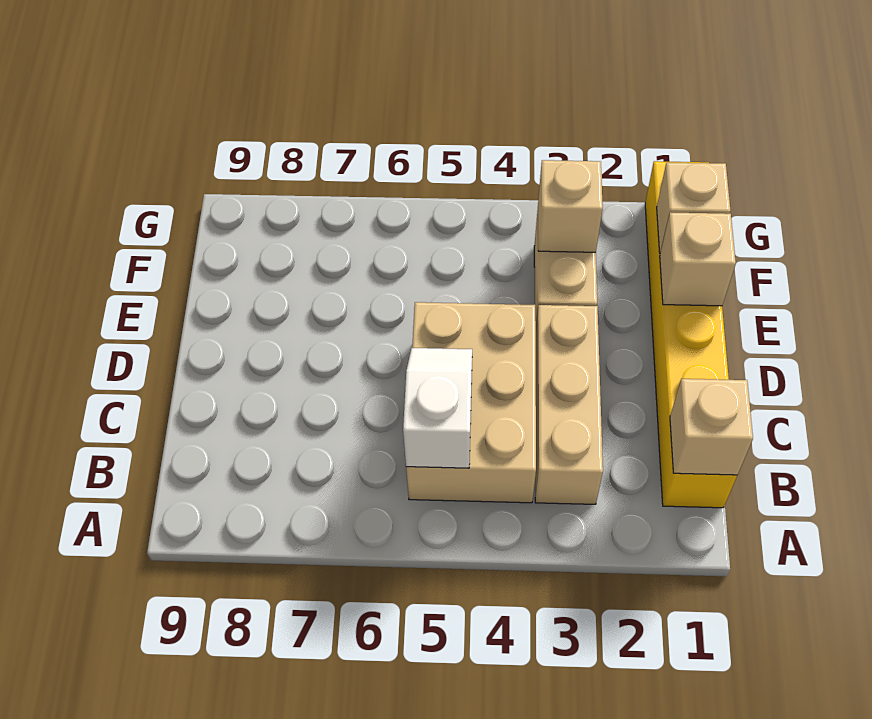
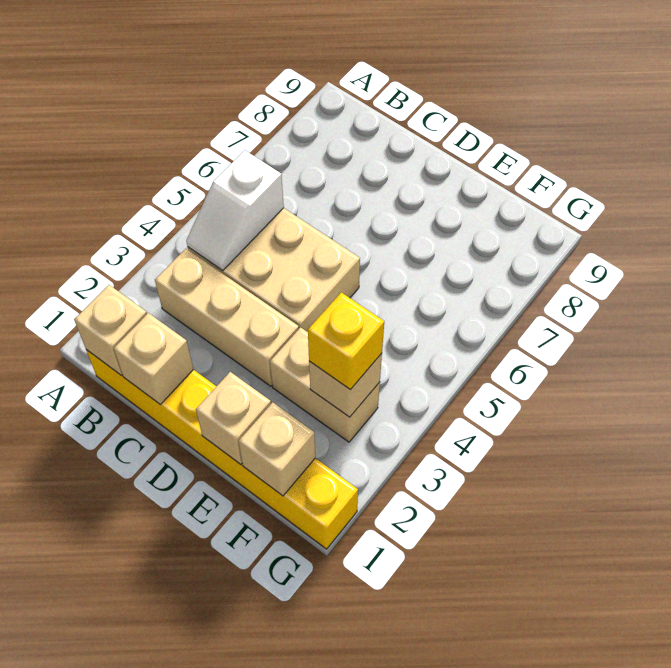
white slope B5:C5 level 2 top B -> white slope B4:B5 level 2 top 5
none -> tan brick C1 level 2
none -> yellow brick F3 level 3

